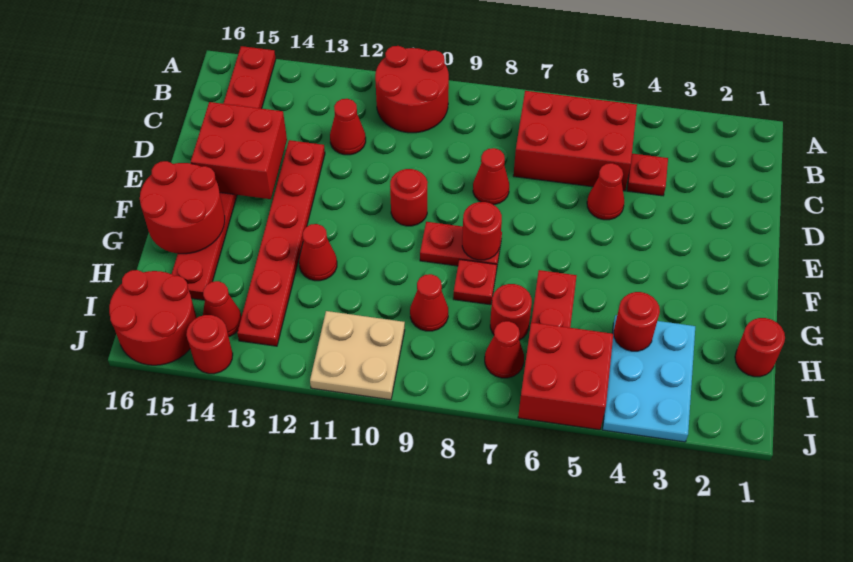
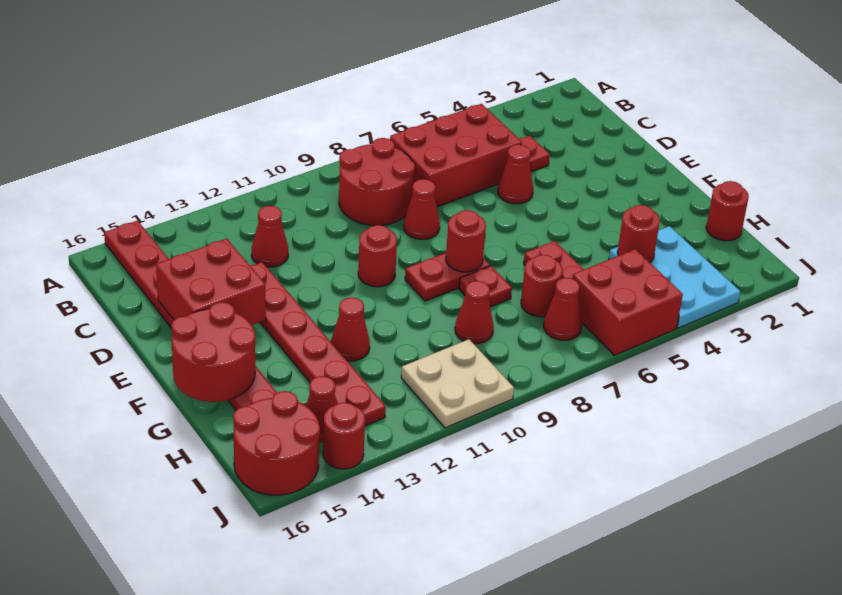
red round brick A10:B11 level 1 -> red round brick B8:C9 level 1

